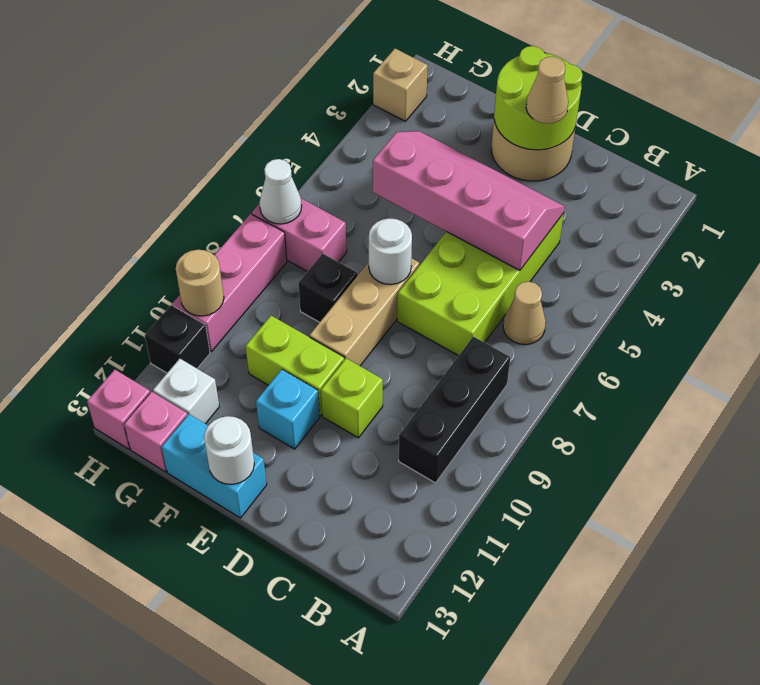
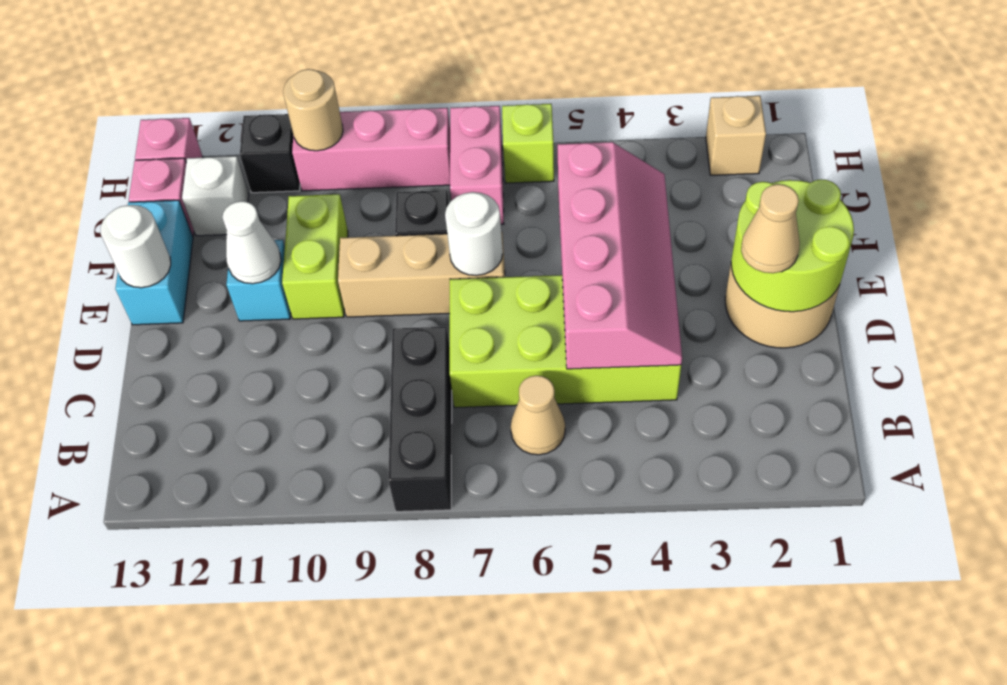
black brick B8:B10 level 1 -> black brick A8:C8 level 1
lime brick D10 level 1 -> lime brick H6 level 1
white cone H7 level 2 -> white cone E11 level 2

